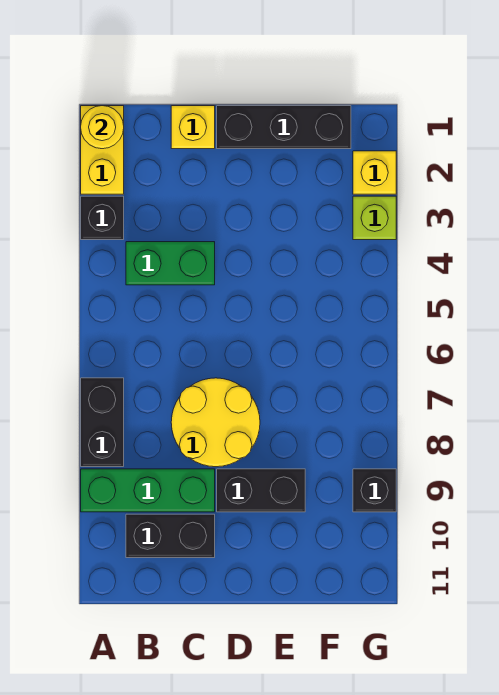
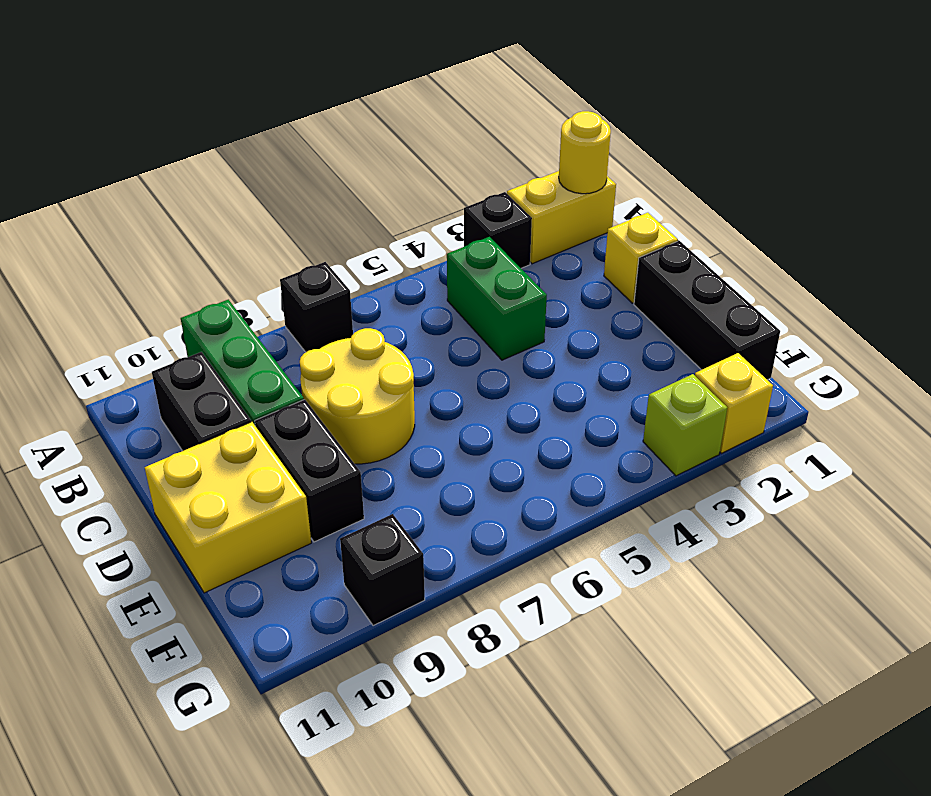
black brick A7:A8 level 1 -> black brick A7 level 1
none -> yellow brick D10:E11 level 1

